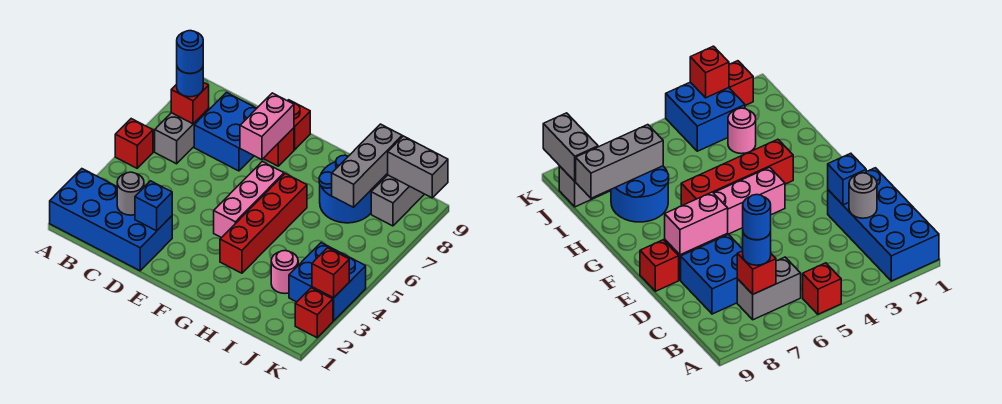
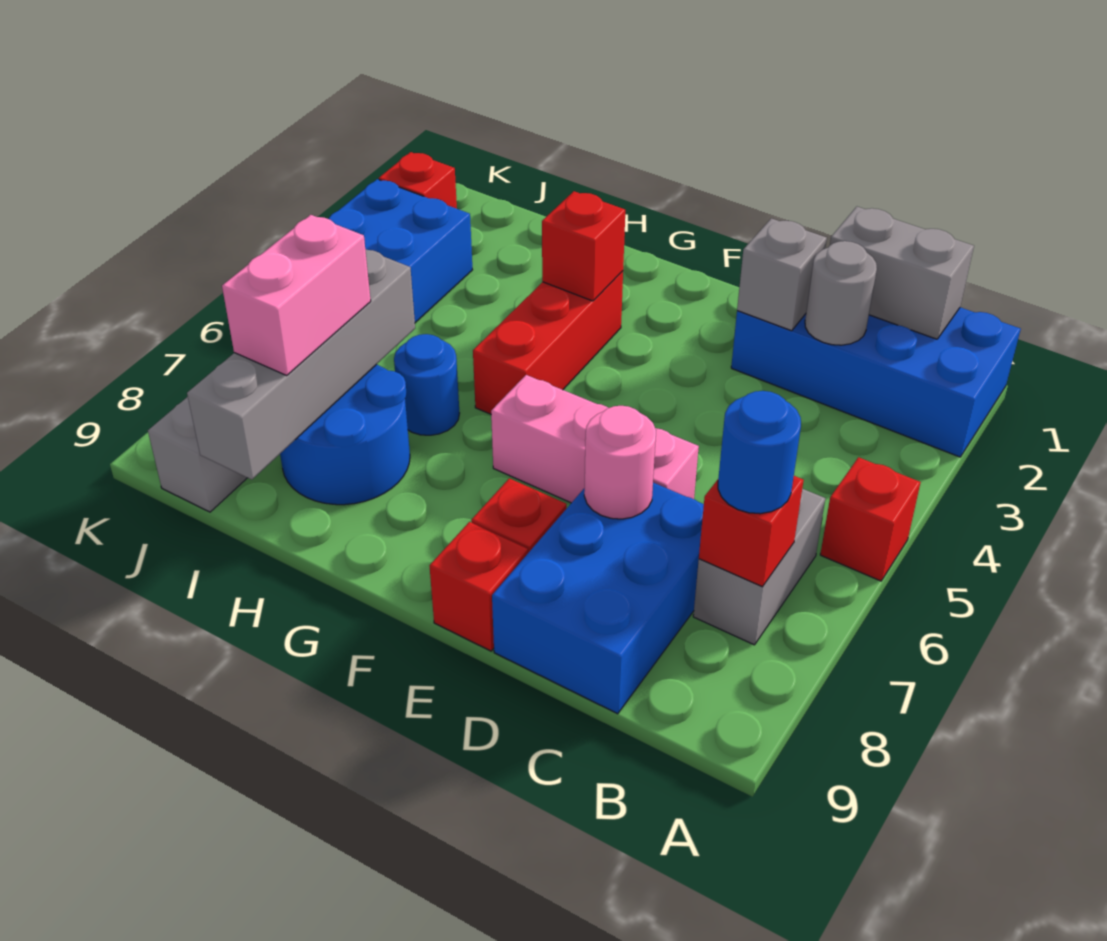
blue round brick B7 level 4 -> blue round brick H6 level 1
blue brick C7:D8 level 1 -> blue brick C7:D9 level 1
blue brick D2 level 2 -> grey brick D2 level 2
pink brick E7:E8 level 2 -> pink brick I7:I8 level 3
pink brick F4:F6 level 1 -> pink brick D6:F6 level 1
red brick G3:G6 level 1 -> red brick G3:G5 level 1
pink round brick I3 level 1 -> pink round brick D7 level 2
grey brick I7:I9 level 2 -> grey brick I6:I9 level 2
grey brick J9:K9 level 2 -> grey brick B1:C1 level 2
red brick K3 level 2 -> red brick G3 level 2

